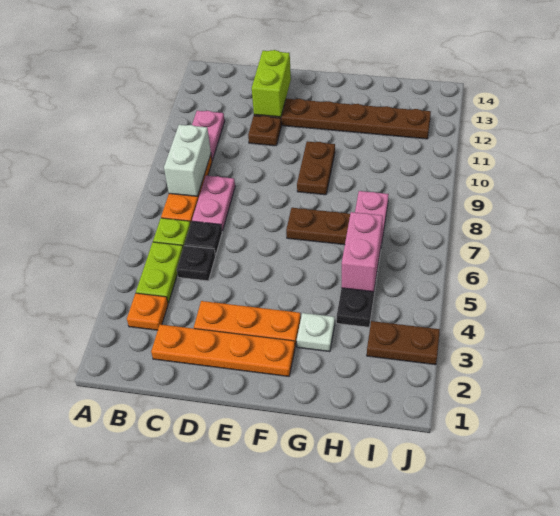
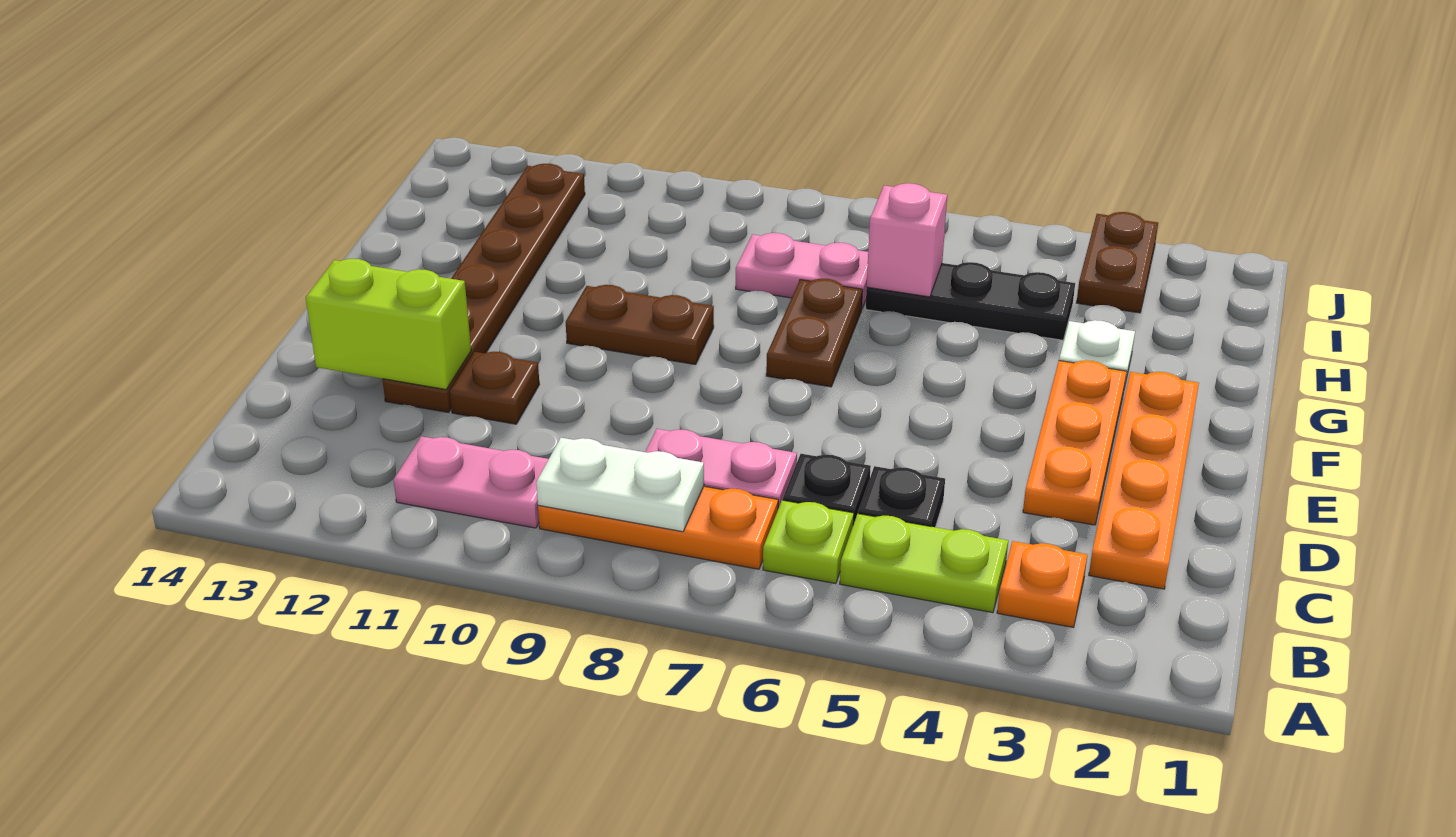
white brick B8:B9 level 2 -> white plate B8:B9 level 2
pink brick H5:H6 level 2 -> pink brick H6 level 2

